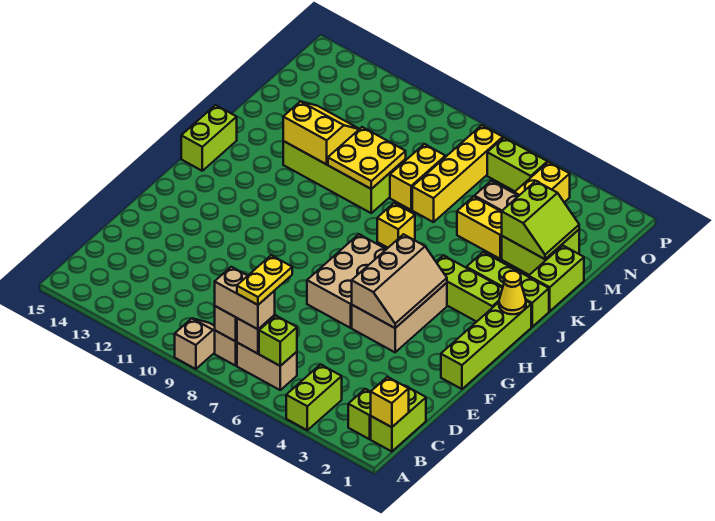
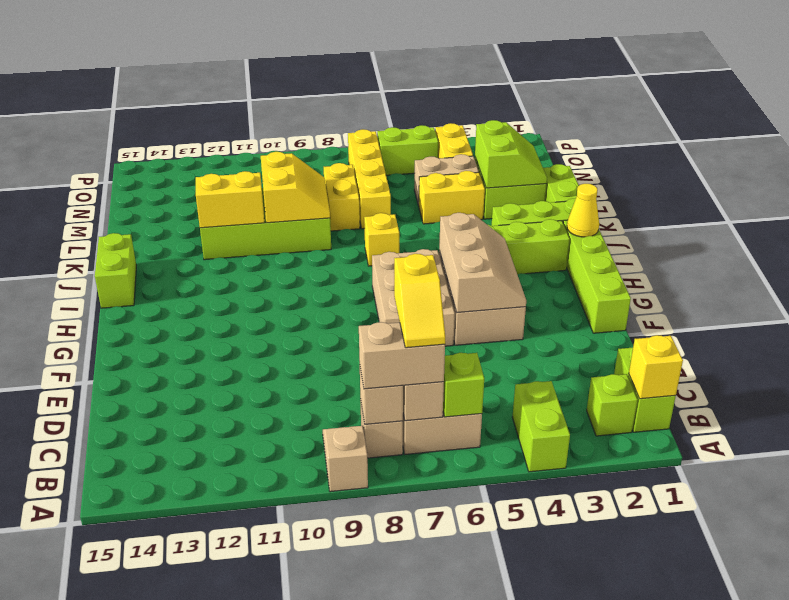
yellow plate B7:C7 level 4 -> yellow slope B7:C7 level 4 top C
yellow plate K9:L10 level 2 -> yellow slope K9:L10 level 2 top 10

